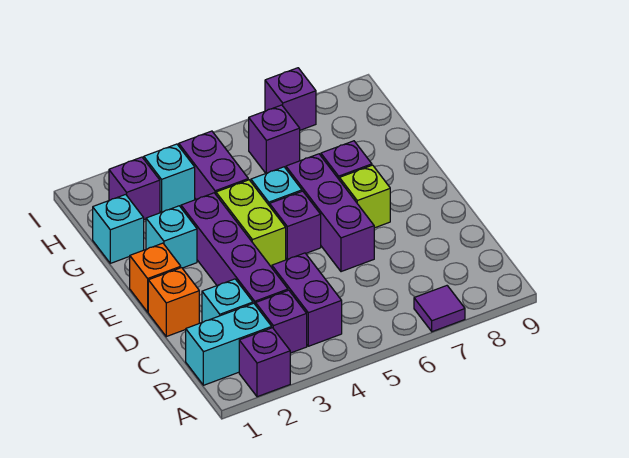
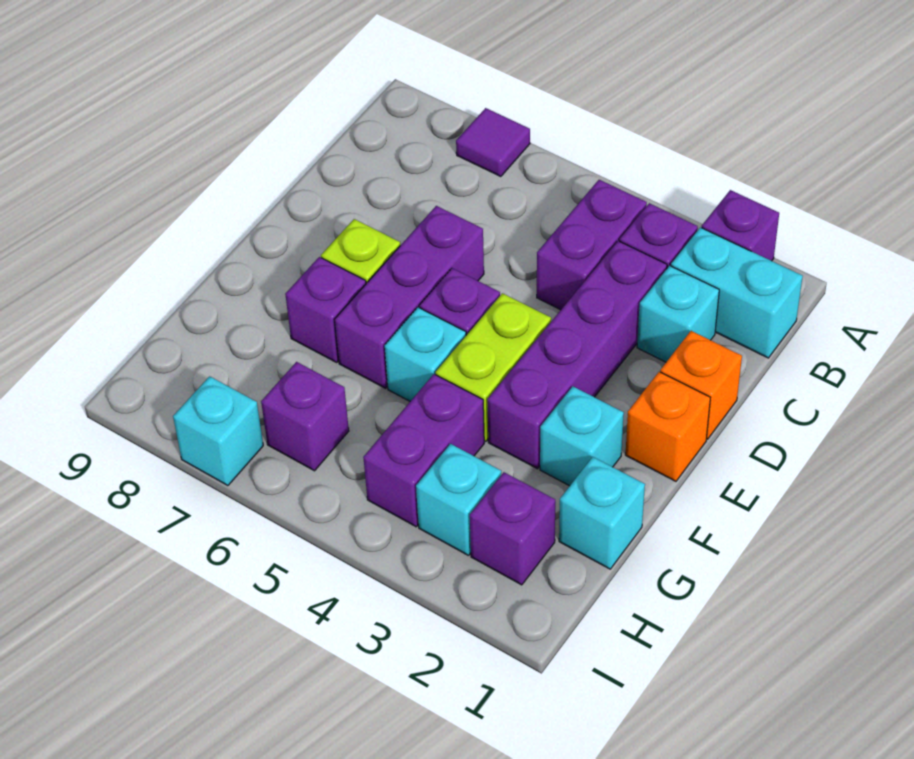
purple brick I7 level 1 -> cyan brick I7 level 1

